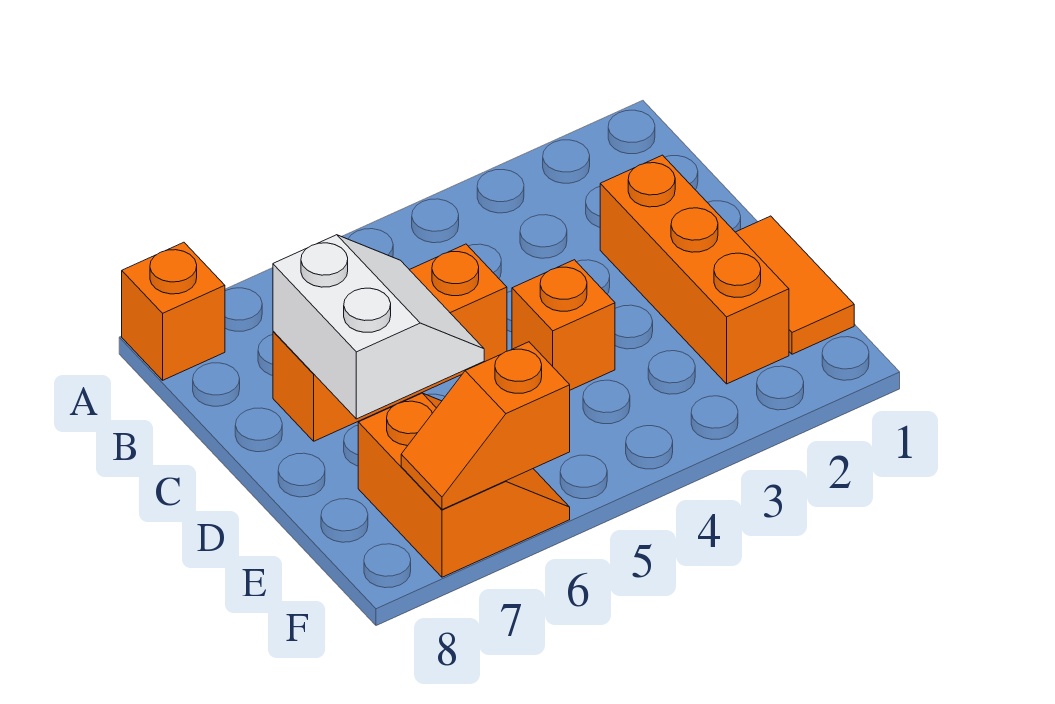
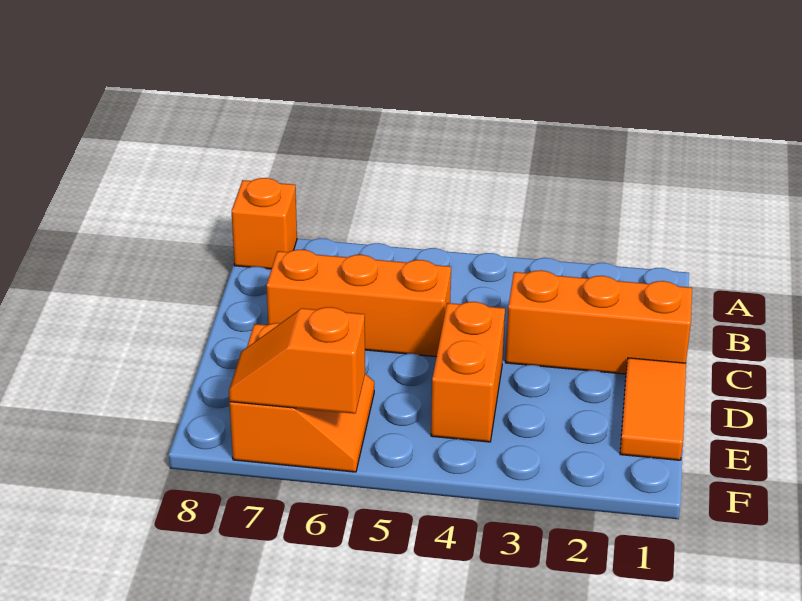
orange brick C2:E2 level 1 -> orange brick C1:C3 level 1
white slope C6:D7 level 2 top 7 -> none
orange brick D4 level 1 -> orange brick D4:E4 level 1

